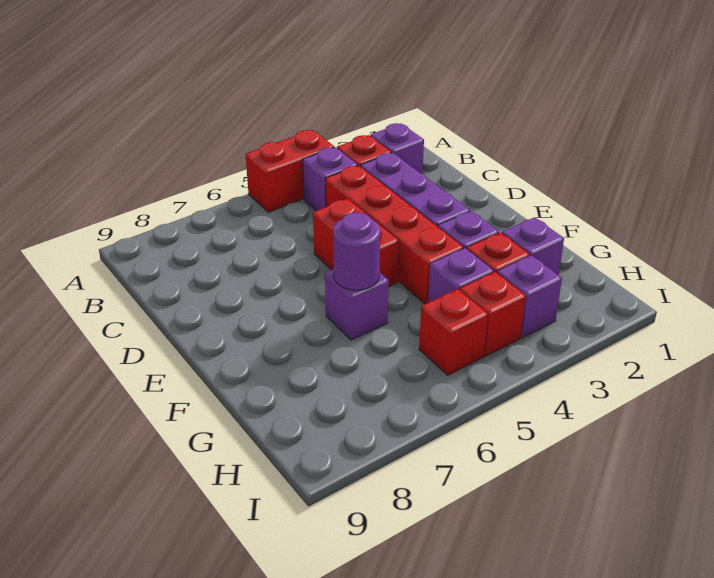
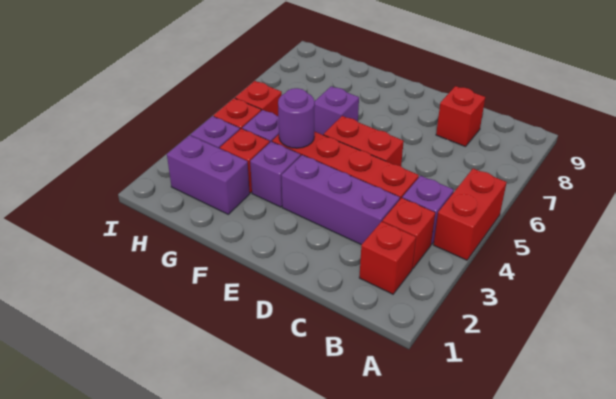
purple brick B2 level 1 -> red brick B2 level 1
none -> red brick C8 level 1
purple round brick F6 level 2 -> purple round brick F4 level 2
purple brick G2 level 1 -> purple brick G2:H2 level 1

